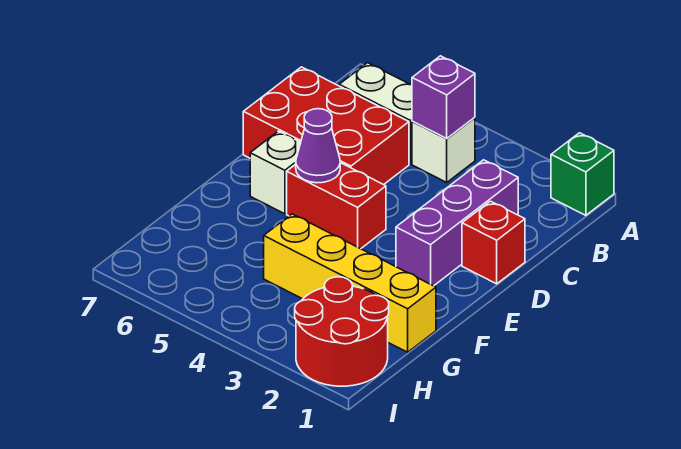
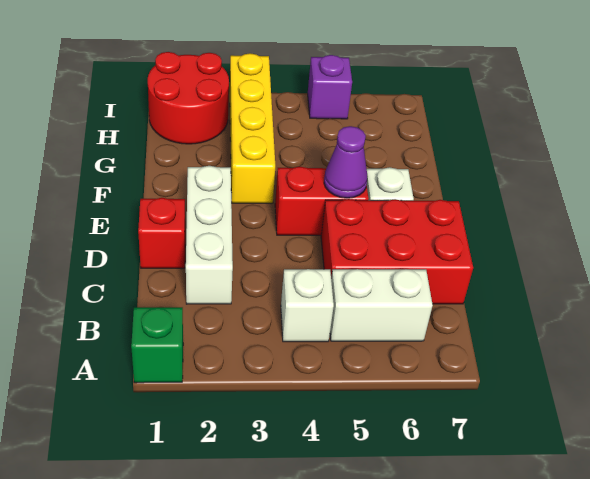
purple brick B4 level 2 -> purple brick I5 level 1
purple brick C2:E2 level 1 -> white brick C2:E2 level 1
yellow brick G1:G4 level 1 -> yellow brick F3:I3 level 1

